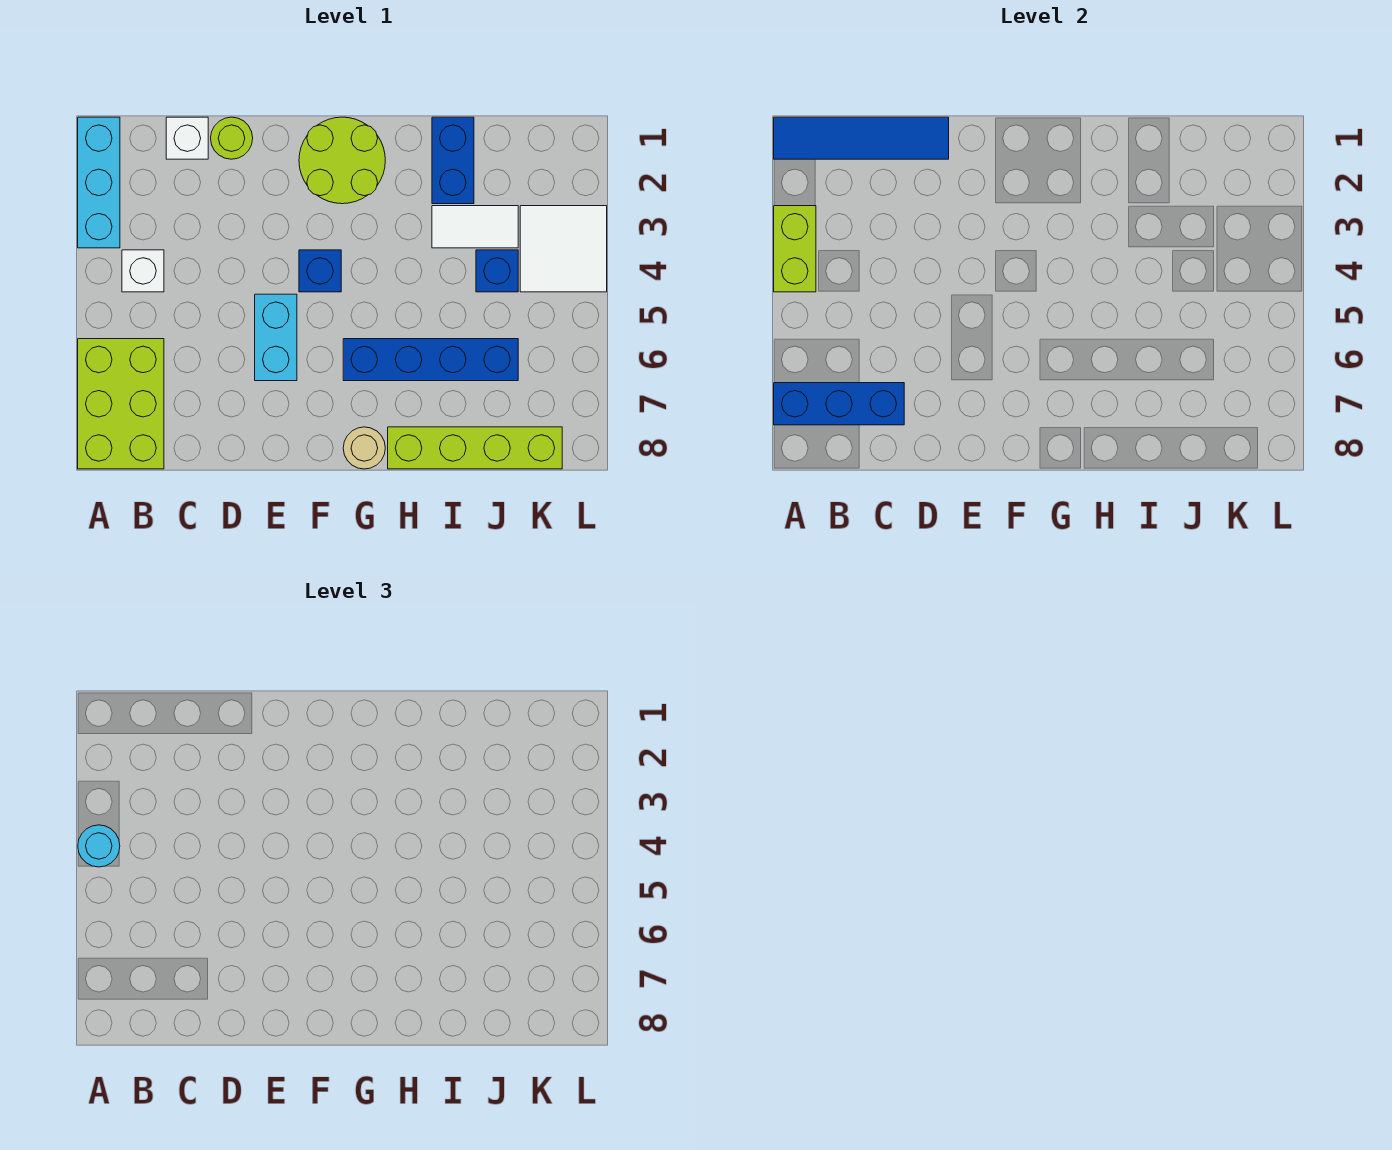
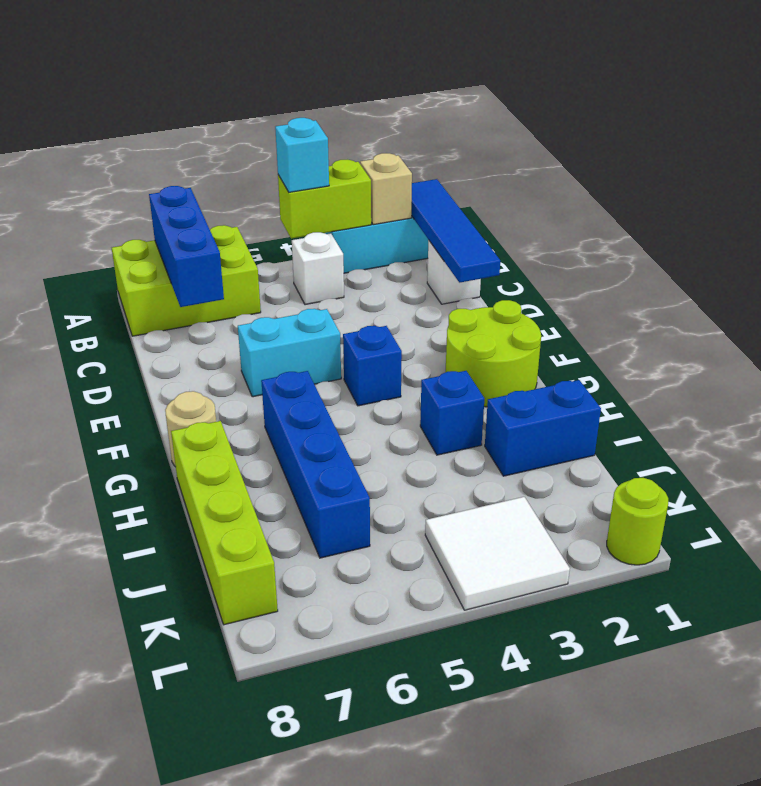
none -> tan brick A2 level 2
cyan round brick A4 level 3 -> cyan brick A4 level 3
lime round brick D1 level 1 -> lime round brick L1 level 1
white tile I3:J3 level 1 -> none
blue brick J4 level 1 -> blue brick H3 level 1

